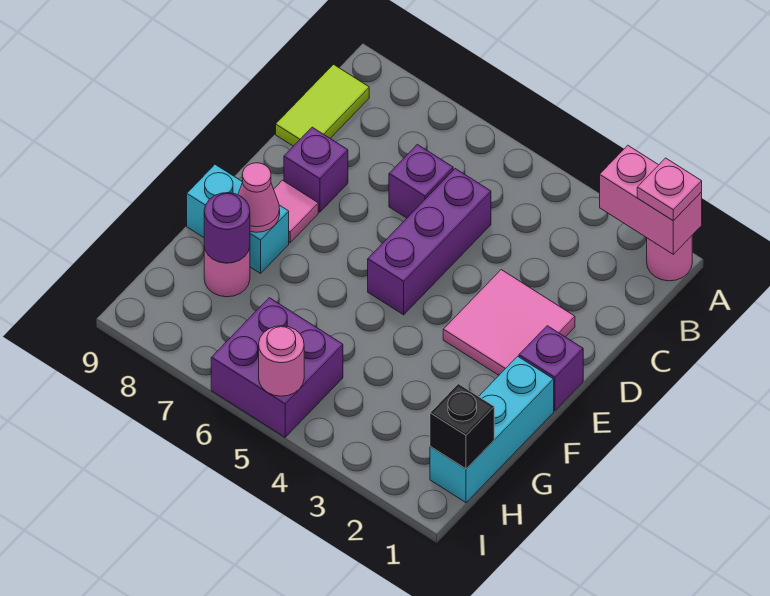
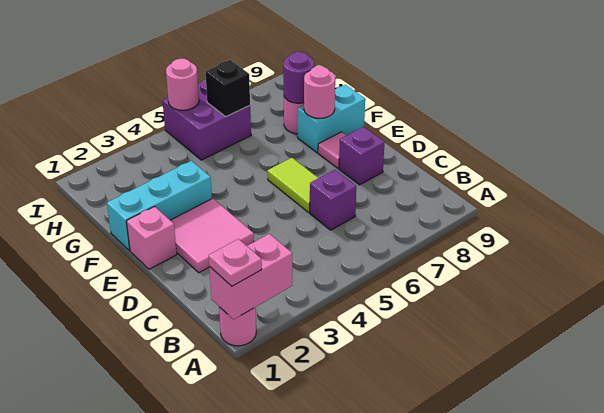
lime tile B9:C9 level 1 -> lime tile D6:E6 level 1
purple brick C5:E5 level 1 -> none
purple brick E1 level 1 -> pink brick E1 level 1
cyan brick F1:H1 level 1 -> cyan brick F1:F3 level 1
pink cone F8 level 2 -> pink round brick F8 level 2
black brick H1 level 2 -> black brick H6 level 2

